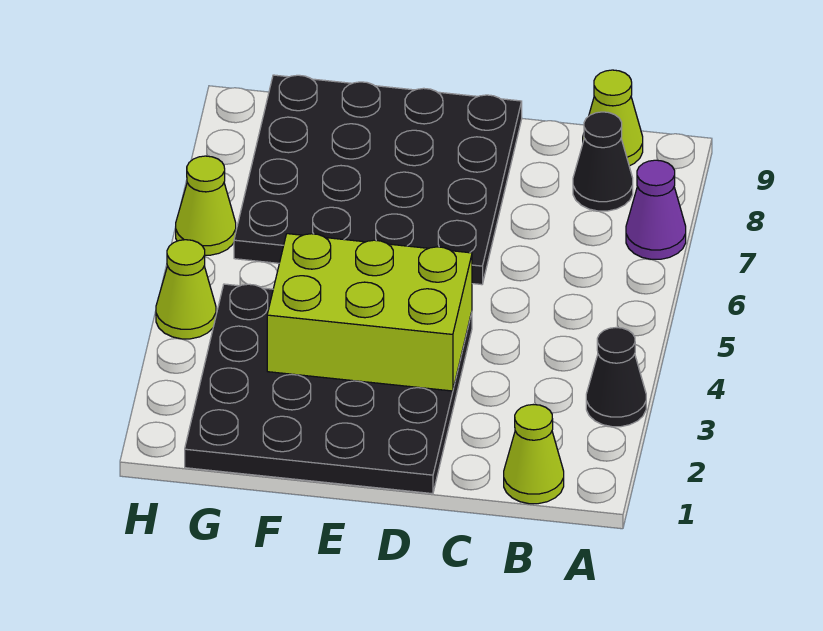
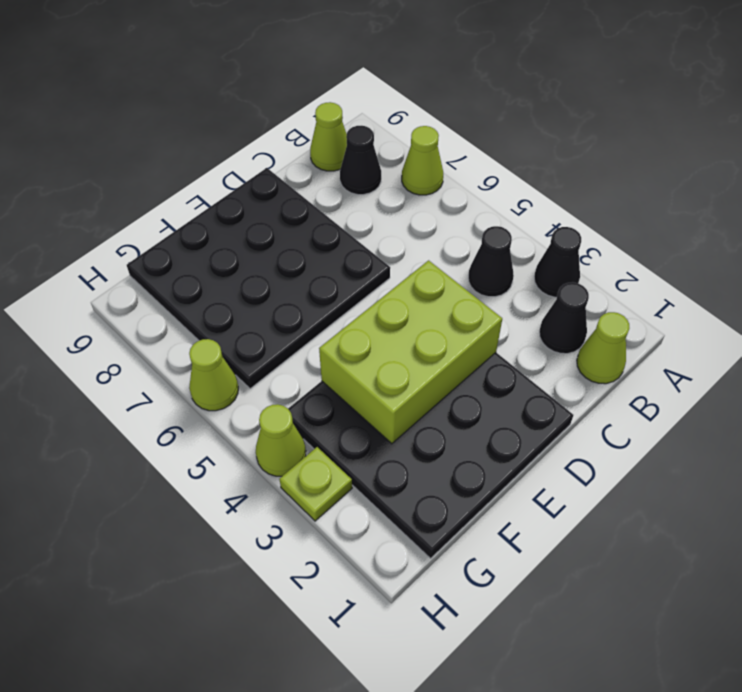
purple cone A7 level 1 -> lime cone A7 level 1
none -> black cone B2 level 1
none -> black cone B4 level 1
none -> lime plate H3 level 1

